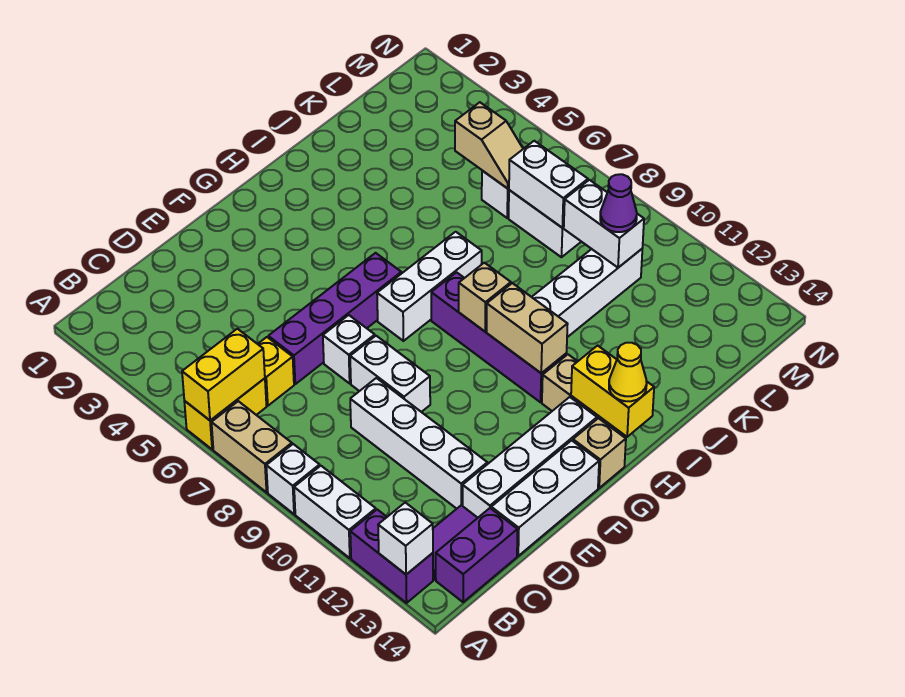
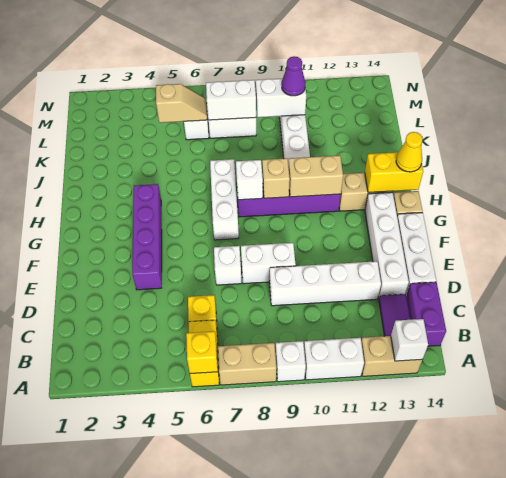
yellow brick A6:B6 level 2 -> yellow brick A6 level 2
purple brick A12:A13 level 1 -> tan brick A12:A13 level 1
purple brick D6:G6 level 1 -> purple brick E4:H4 level 1
none -> white brick H8 level 2

